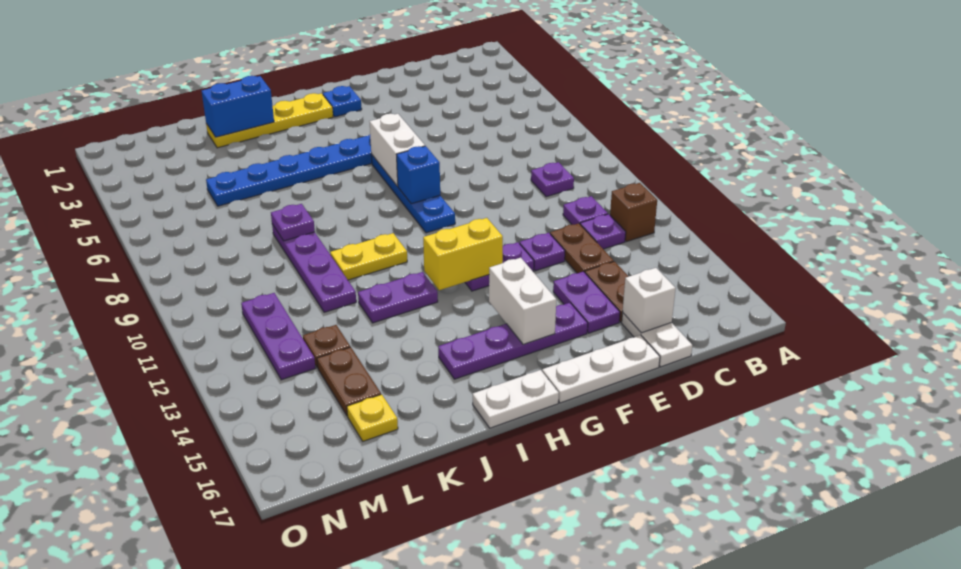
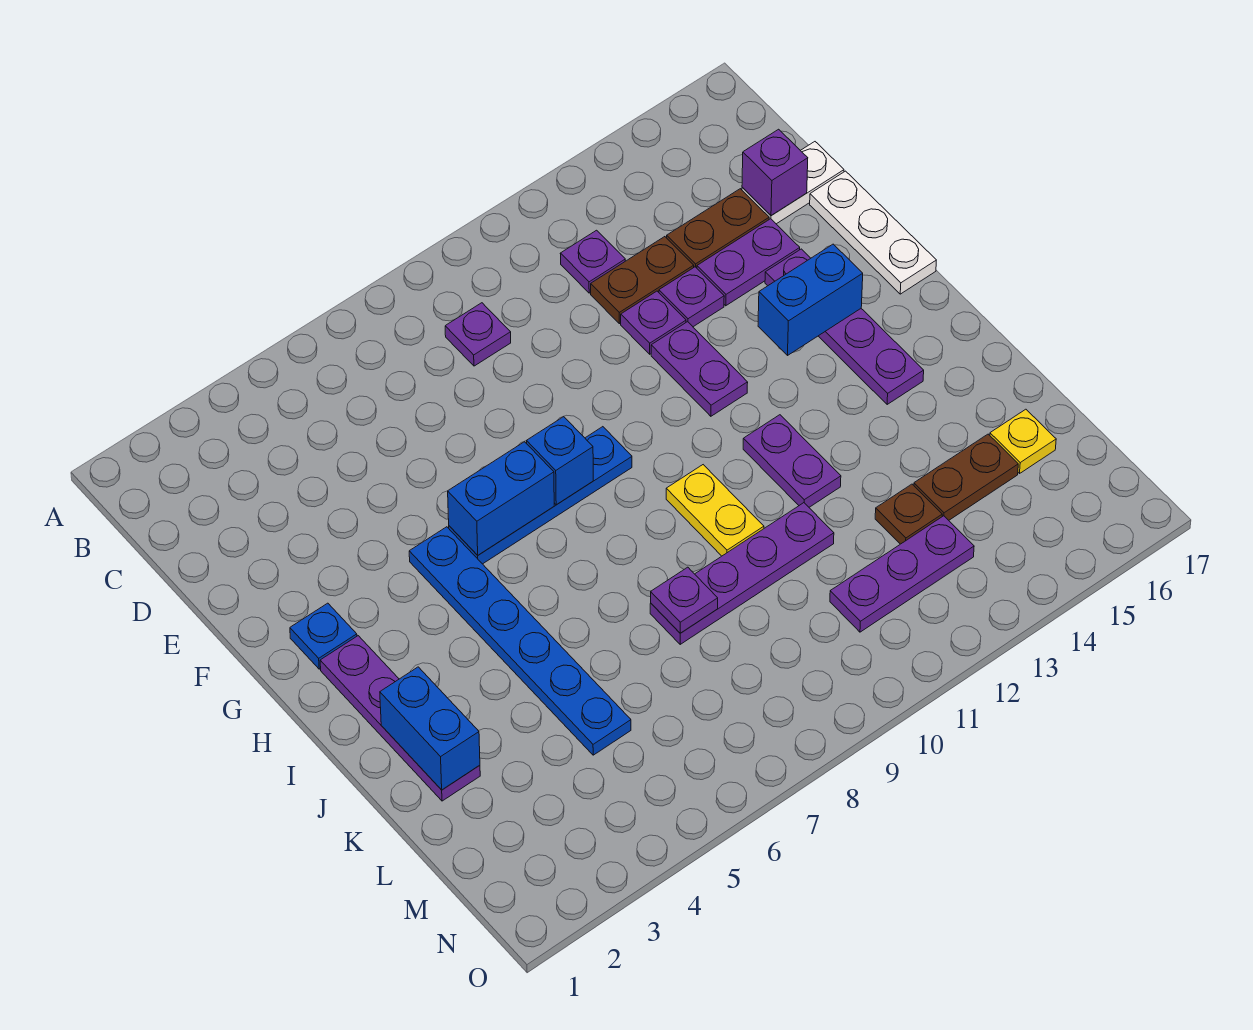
brown brick B12 level 1 -> none
purple plate C11 level 1 -> purple plate E13 level 1
white brick D16 level 2 -> purple brick D16 level 2
white brick G6:G7 level 2 -> blue brick G6:G7 level 2
yellow brick G12:H12 level 2 -> none
white brick G14:G15 level 2 -> blue brick G14:G15 level 2
yellow plate H2:K2 level 1 -> purple plate H2:K2 level 1
white plate H17:I17 level 1 -> none

